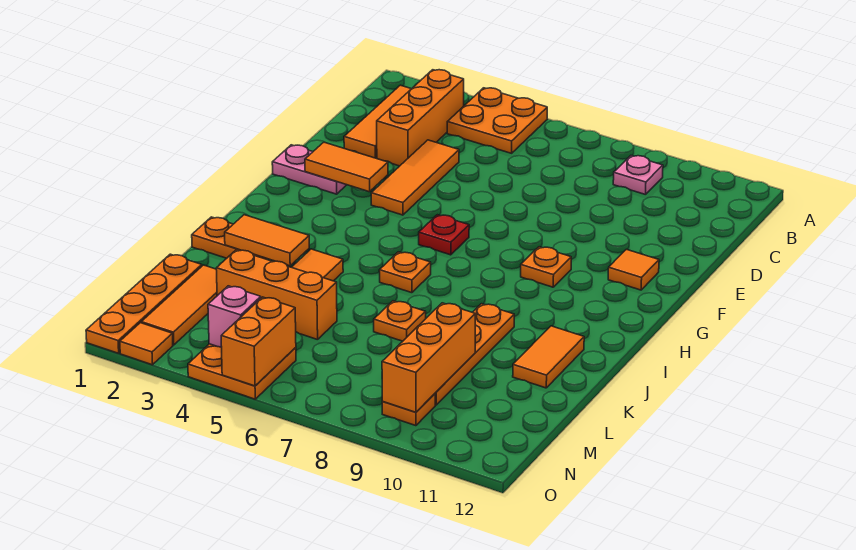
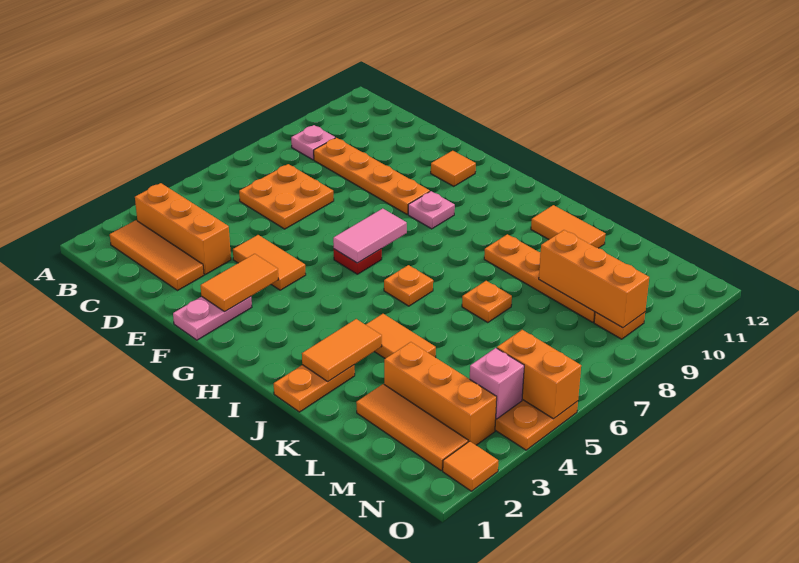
orange plate A4:B5 level 1 -> orange plate C6:D7 level 1
orange tile D4:F4 level 1 -> orange tile E4:F4 level 1
none -> pink tile G6:G7 level 2
orange plate G9 level 1 -> pink plate G9 level 1
orange plate L1:O1 level 1 -> orange plate C9:F9 level 1
orange brick L3:L5 level 1 -> orange brick L3:N3 level 1

